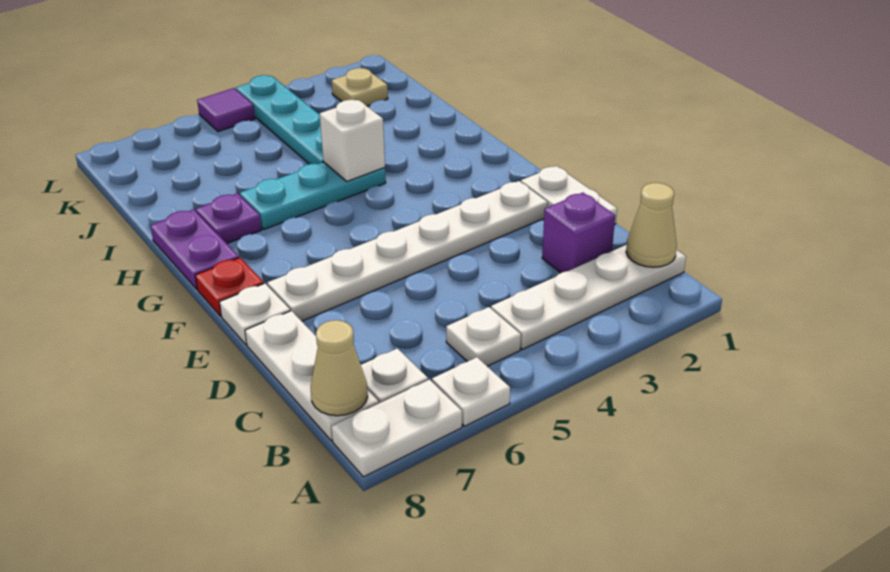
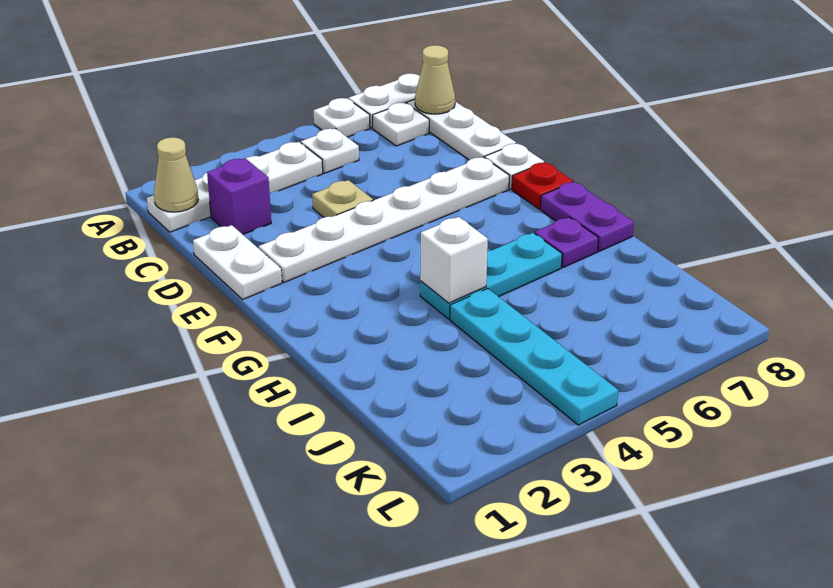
tan plate K2 level 1 -> tan plate D4 level 1
purple tile L5 level 1 -> none

